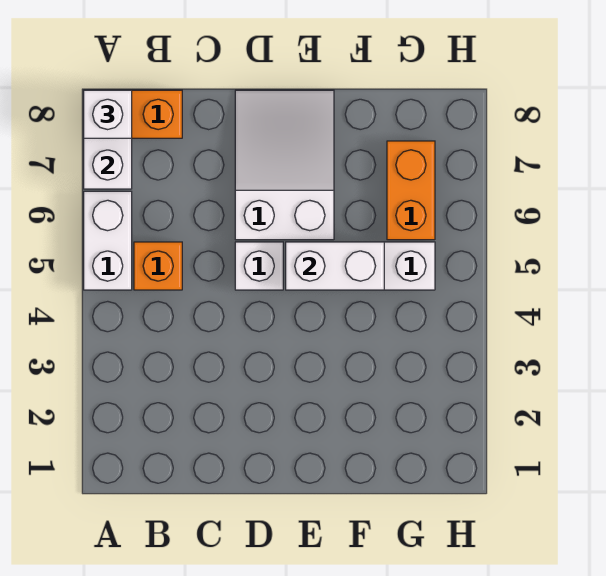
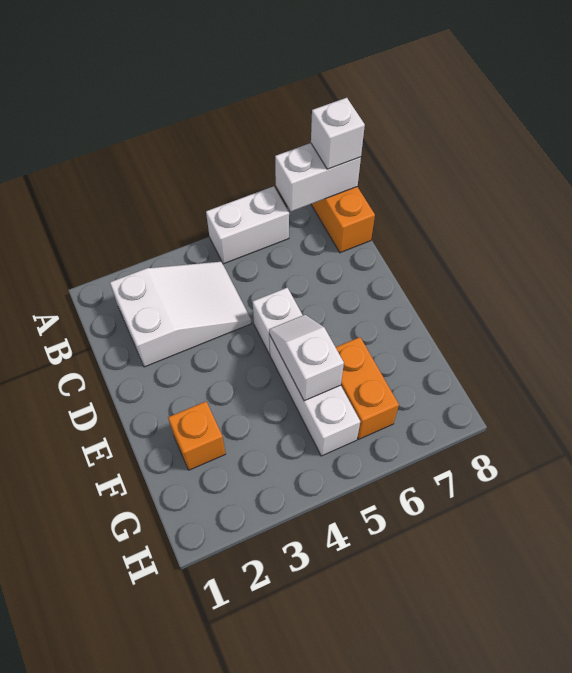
orange brick B5 level 1 -> orange brick F2 level 1
white slope D6:E8 level 1 top 6 -> white slope B2:C4 level 1 top 2
white brick E5:F5 level 2 -> white slope E5:F5 level 2 top F
orange brick G6:G7 level 1 -> orange brick F6:G6 level 1

